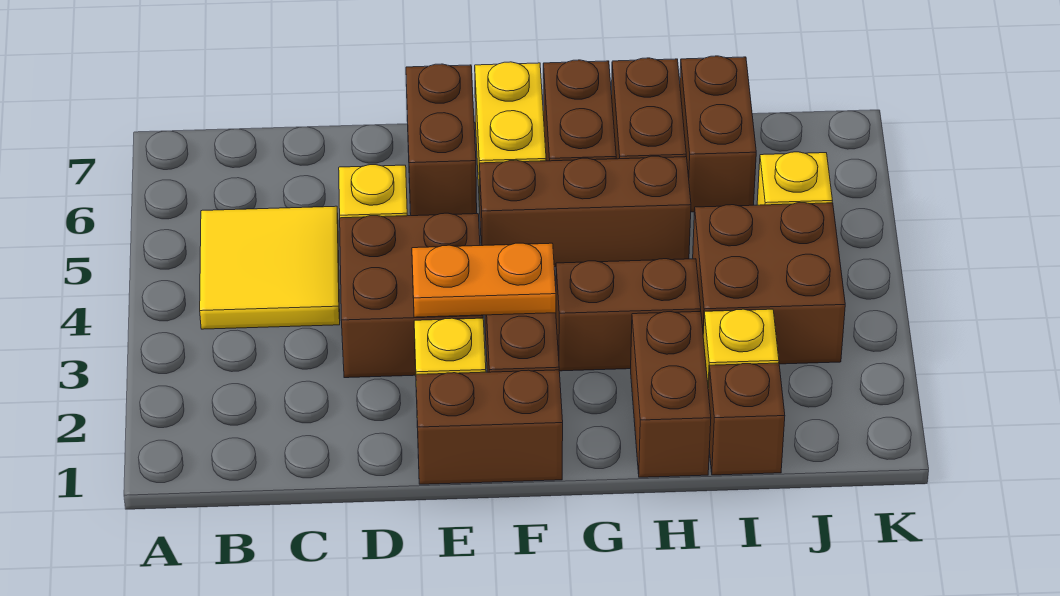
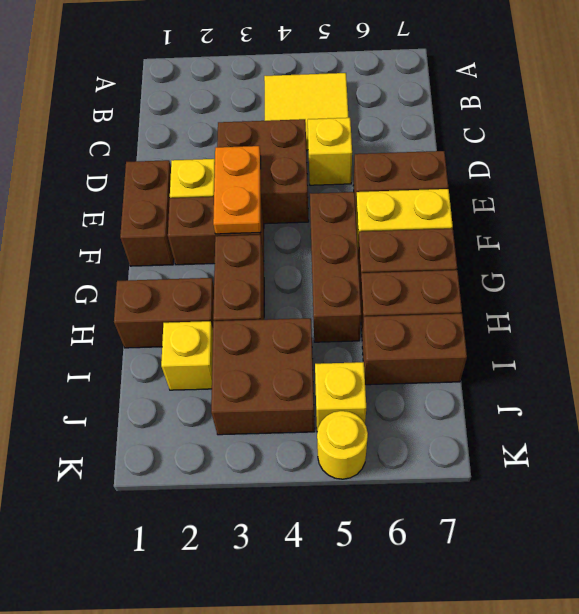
brown brick I1 level 1 -> none
none -> yellow round brick K5 level 1

